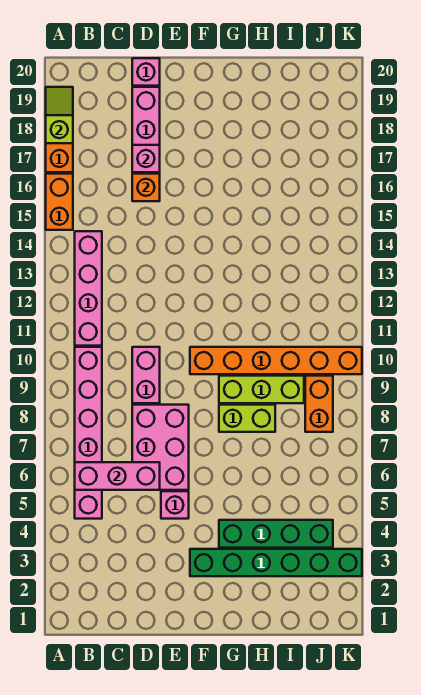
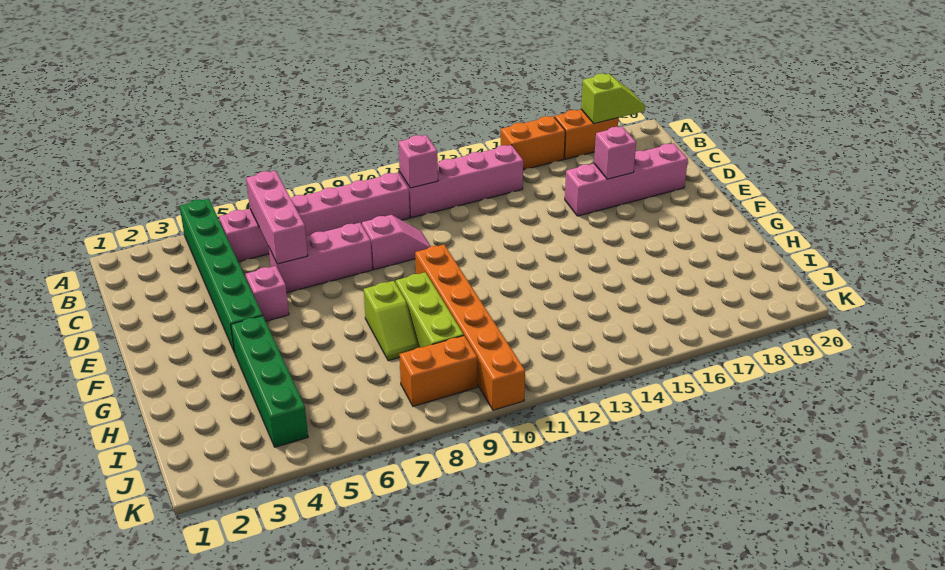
pink brick D6:E8 level 1 -> pink brick D6:D8 level 1
pink brick D9:D10 level 1 -> pink slope D9:D10 level 1 top 9
orange brick D16 level 2 -> none
pink brick D20 level 1 -> pink brick B11 level 2
green brick F3:K3 level 1 -> green brick A4:F4 level 1
lime brick G8:H8 level 1 -> lime slope G8:H8 level 1 top G

